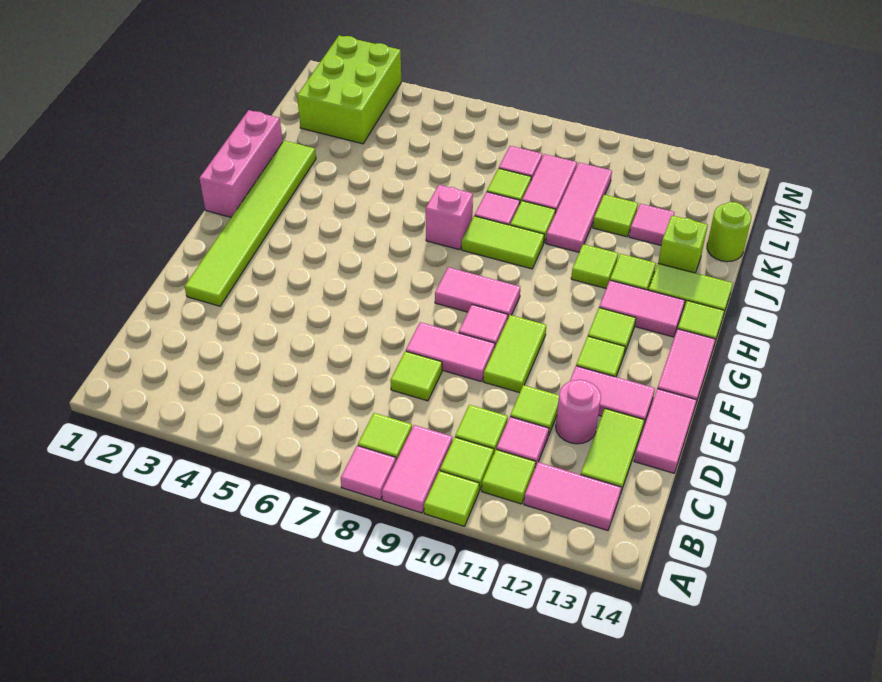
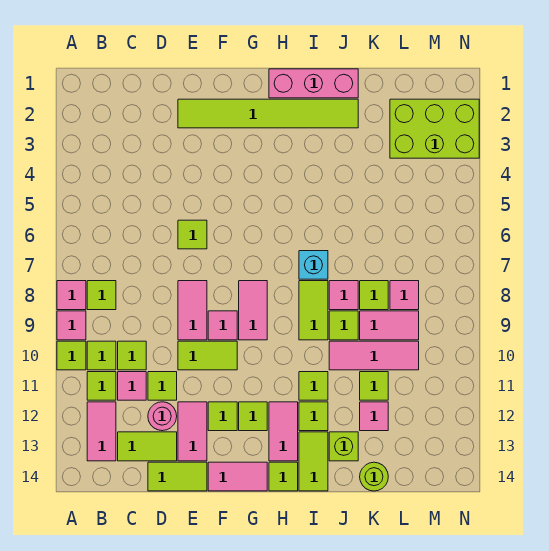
pink tile A9:B9 level 1 -> pink tile A9 level 1
lime tile D8 level 1 -> lime tile E6 level 1
pink tile D14:E14 level 1 -> lime tile D14:E14 level 1
pink brick I7 level 1 -> cyan brick I7 level 1

